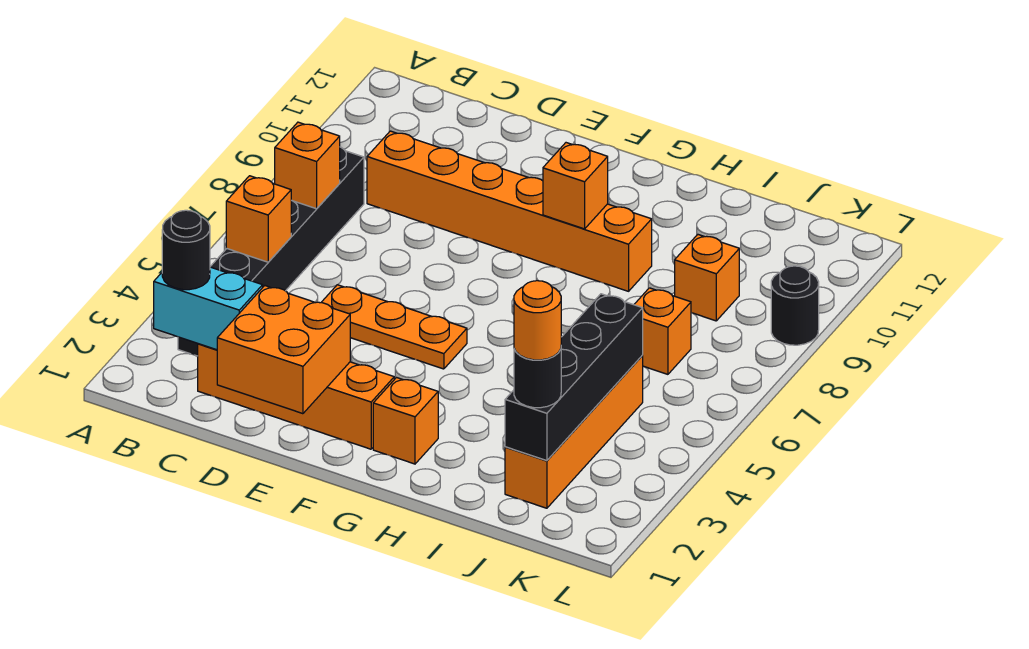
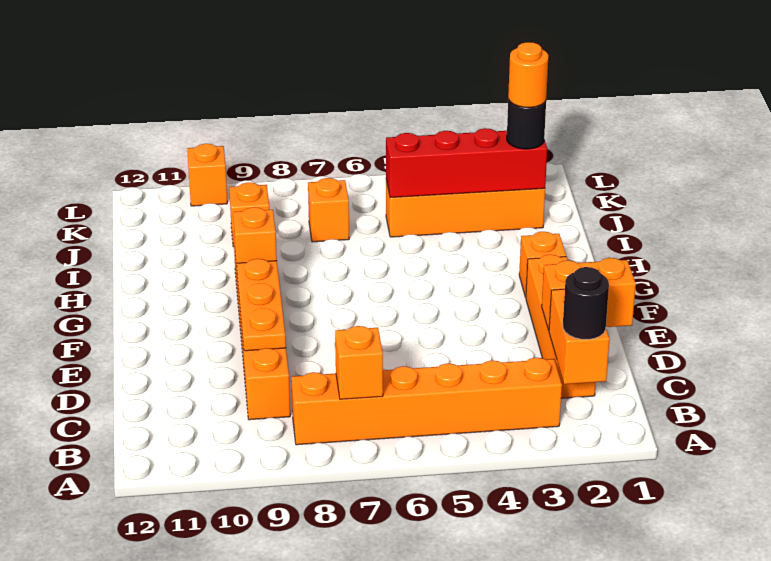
cyan brick B2:C2 level 2 -> orange brick B2:C2 level 2
black brick B3:B8 level 1 -> orange brick B3:B8 level 1
orange brick B5 level 2 -> orange brick L10 level 1
orange brick D1:E2 level 2 -> orange brick D1:D2 level 2
orange plate D5:F5 level 1 -> orange plate D9:F9 level 2
black brick J2:J5 level 2 -> red brick J2:J5 level 2
black round brick L9 level 1 -> none

